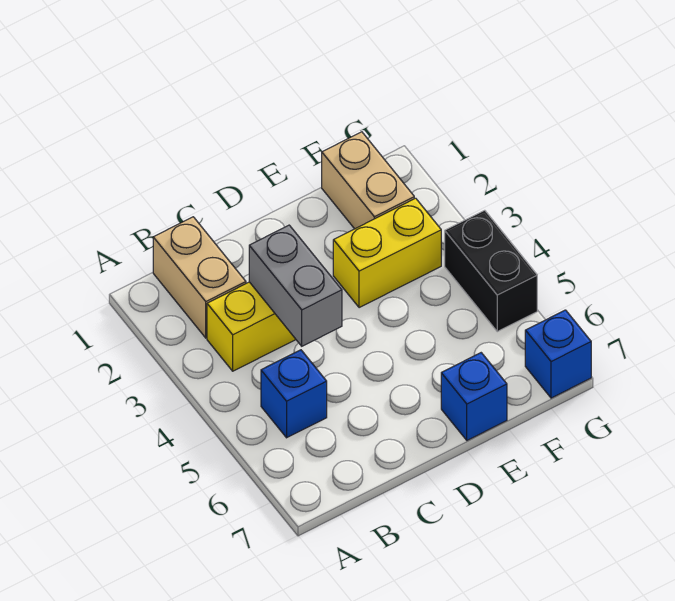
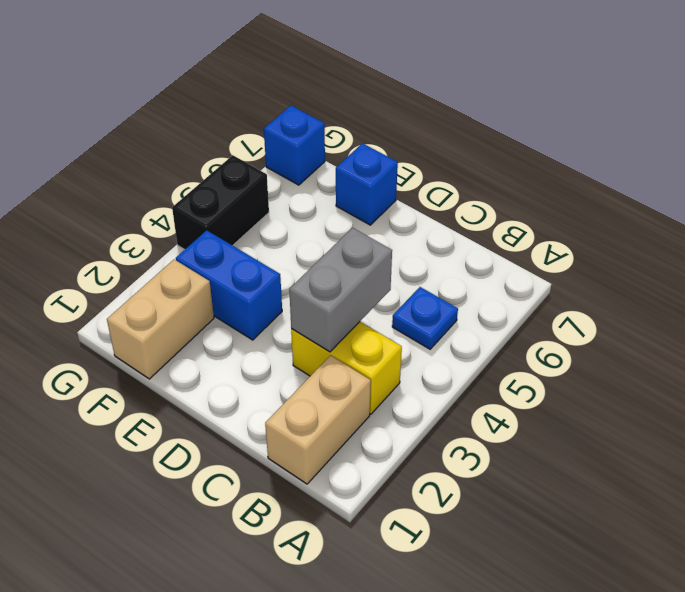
blue brick B5 level 1 -> blue plate B5 level 1
yellow brick E3:F3 level 1 -> blue brick E3:F3 level 1

